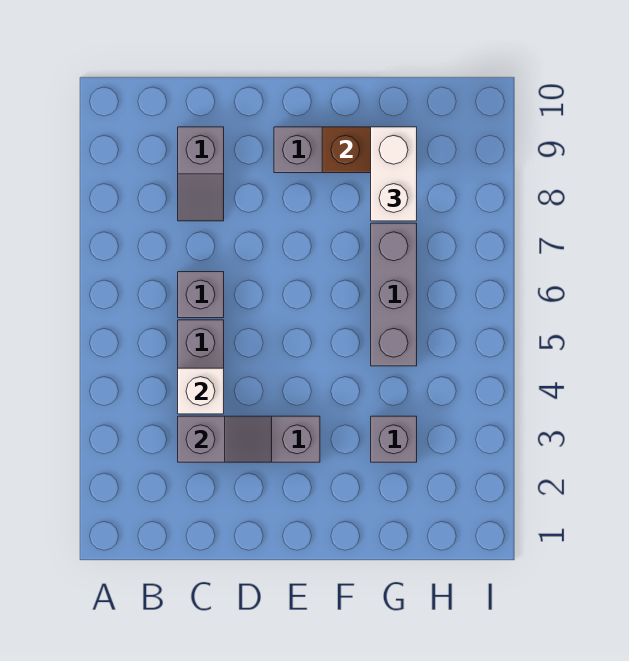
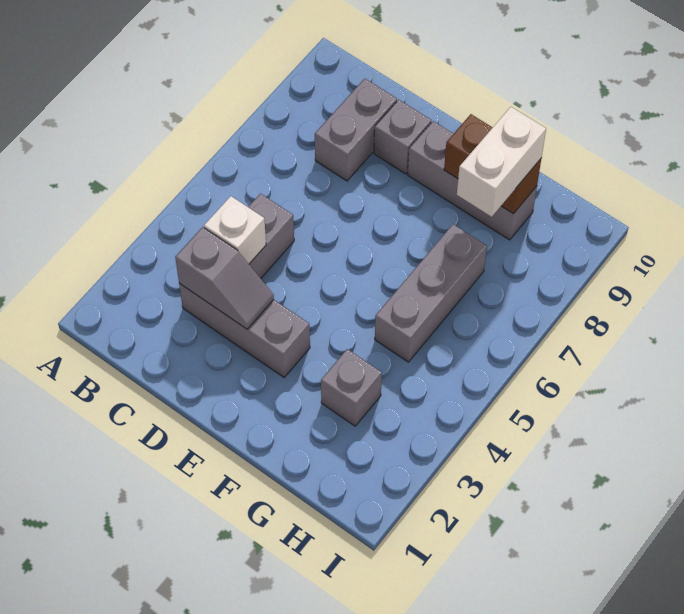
grey brick C6 level 1 -> grey brick D9 level 1
grey slope C8:C9 level 1 top 9 -> grey brick C8:C9 level 1

